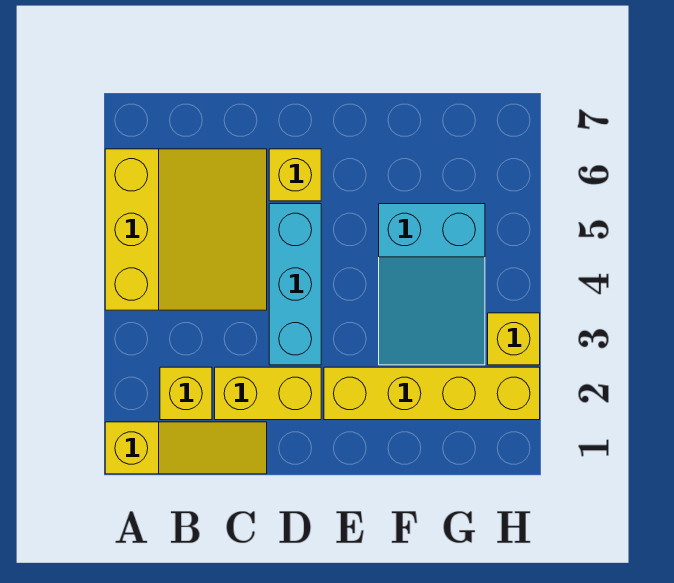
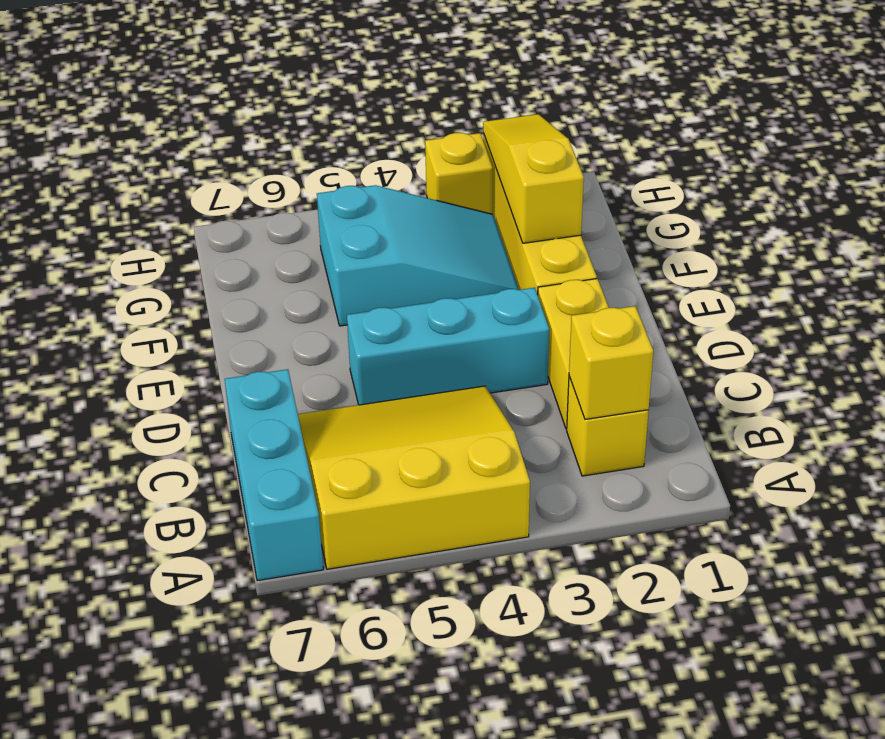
yellow slope A1:C1 level 1 top A -> yellow slope F2:H2 level 2 top F
none -> cyan brick A7:C7 level 1
yellow brick D6 level 1 -> yellow brick B2 level 2

